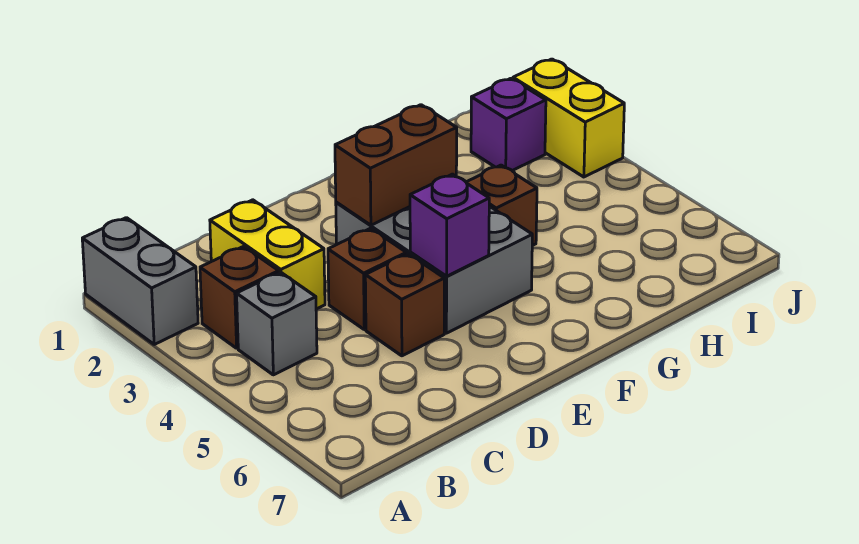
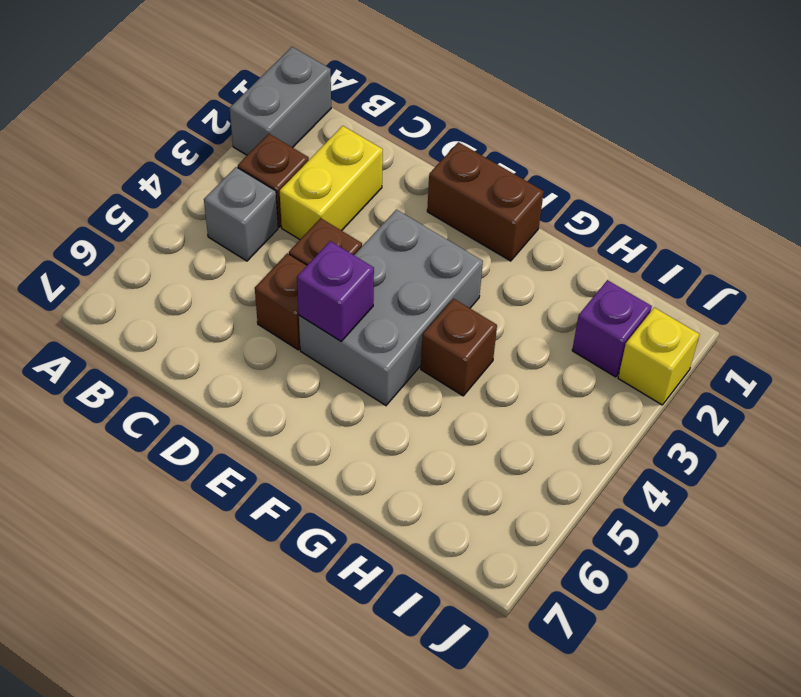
brown brick E3:F3 level 2 -> brown brick E1:F1 level 1
yellow brick J2:J3 level 1 -> yellow brick J2 level 1

